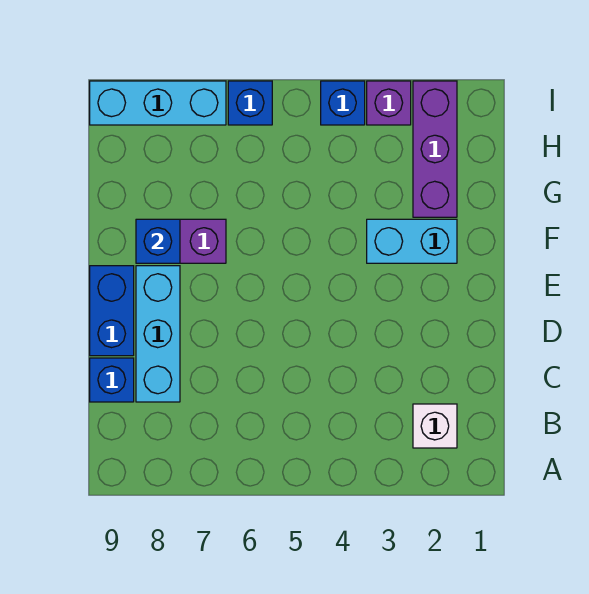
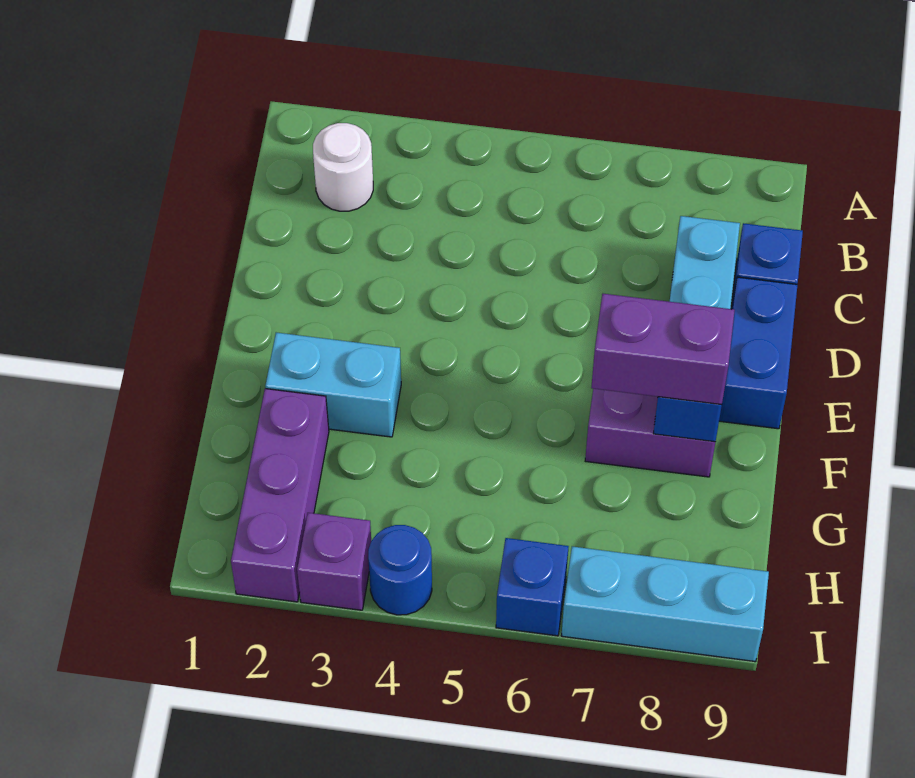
white brick B2 level 1 -> white round brick B2 level 1
none -> purple brick F7:F8 level 3
blue brick I4 level 1 -> blue round brick I4 level 1

